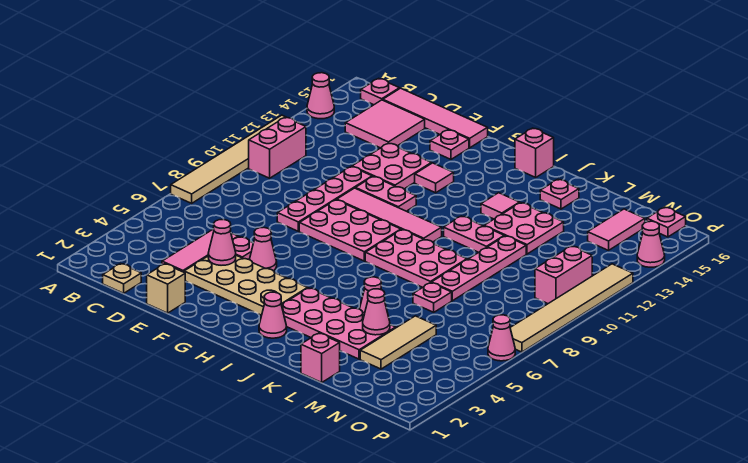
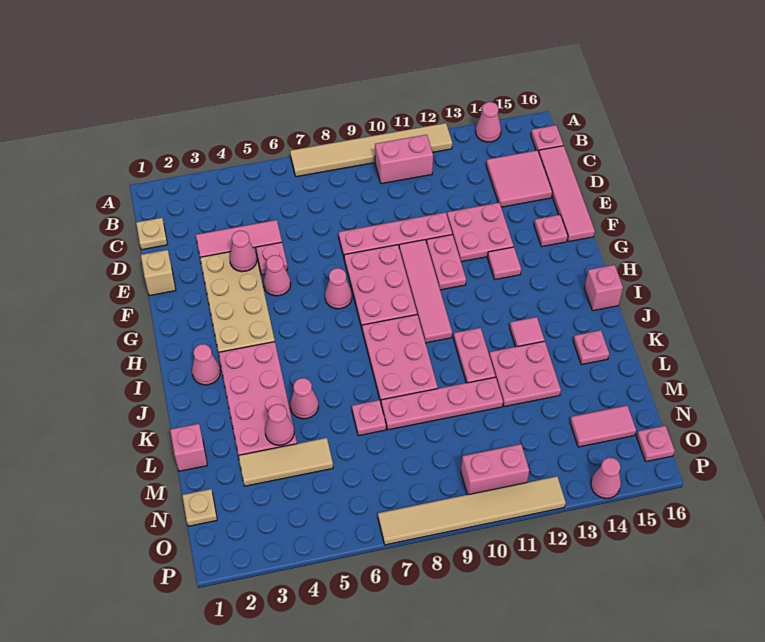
none -> tan plate N1 level 1
pink cone P6 level 1 -> pink cone G7 level 1

